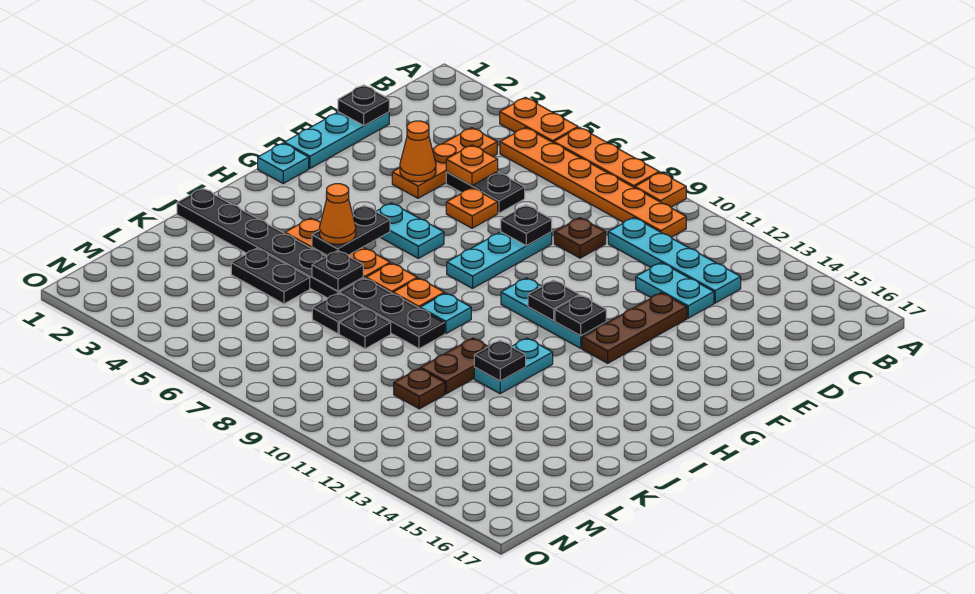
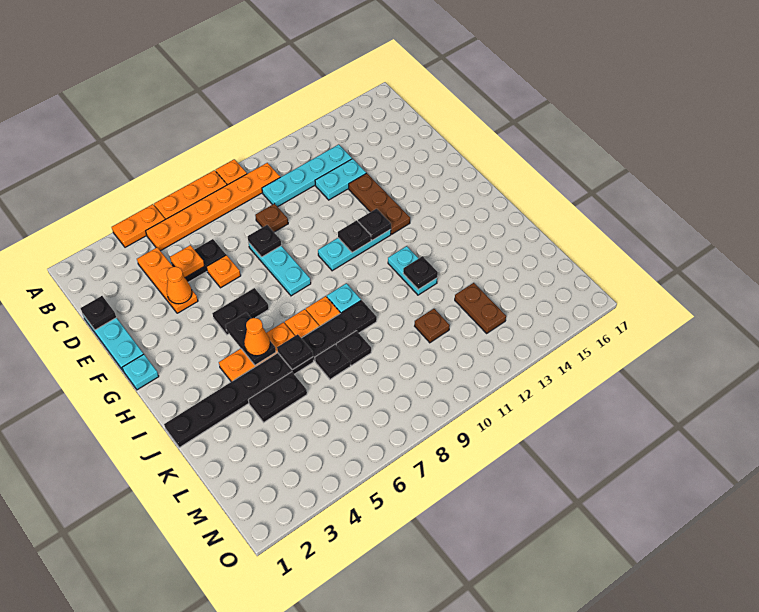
cyan plate G5:G6 level 1 -> black plate G5:G6 level 1
brown plate J11:K11 level 1 -> brown plate L13:M13 level 1

